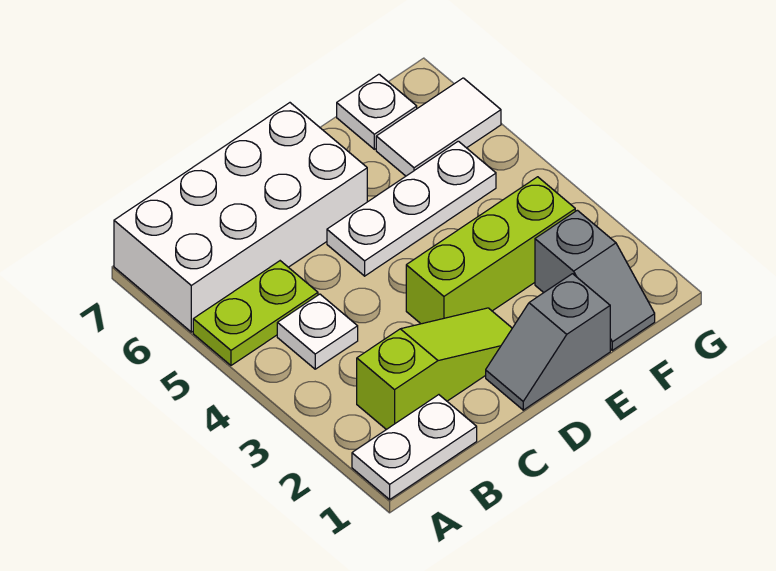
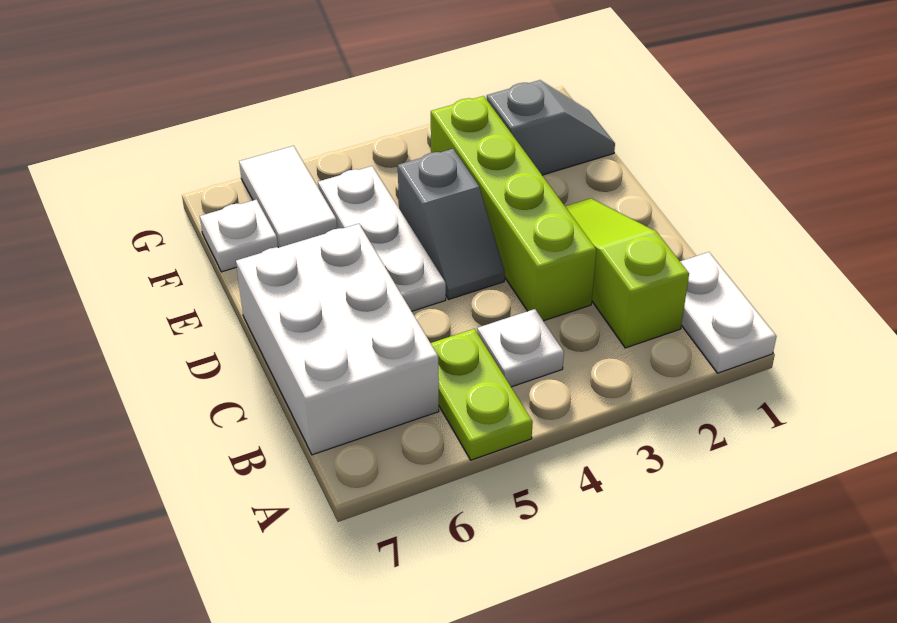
white brick A6:D7 level 1 -> white brick B6:D7 level 1
grey slope D1:E1 level 1 top E -> grey slope D4:E4 level 1 top E
lime brick D3:F3 level 1 -> lime brick C3:F3 level 1

